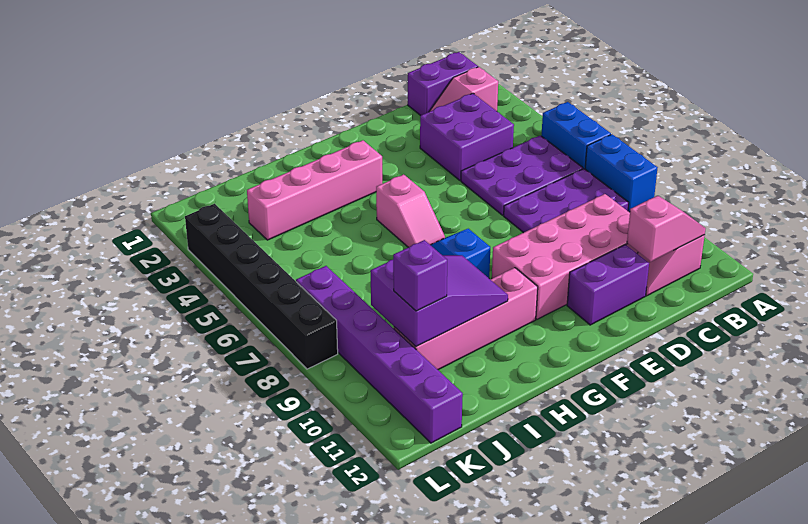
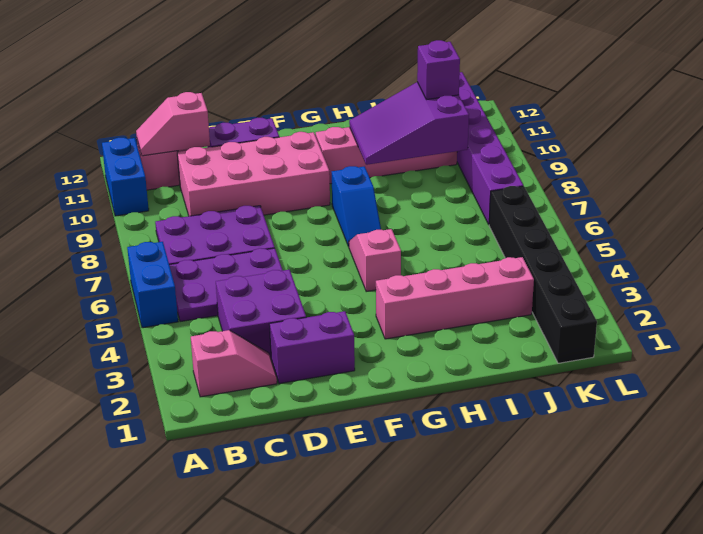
blue brick A7:A8 level 1 -> blue brick A10:A11 level 1
purple brick B1:C1 level 1 -> purple brick D2:E2 level 1
black brick L3:L8 level 1 -> black brick K1:K6 level 1

